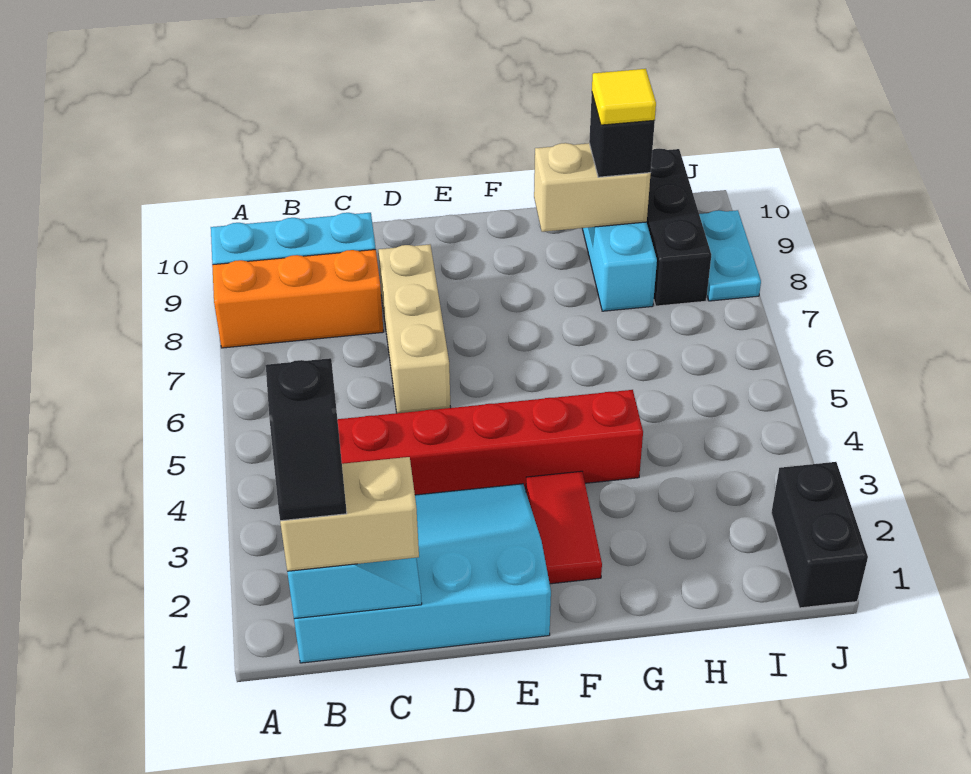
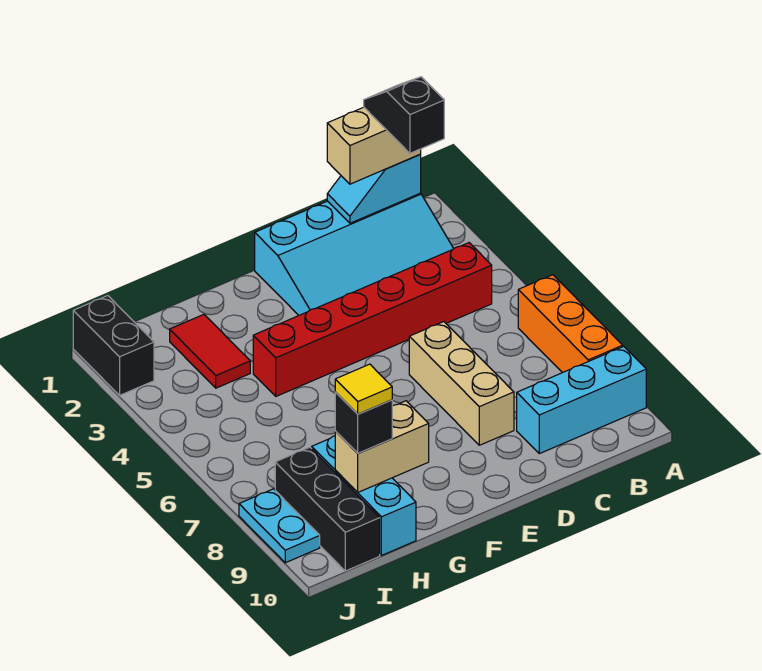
orange brick A8:C8 level 1 -> orange brick A6:A8 level 1
red tile F2:F3 level 1 -> red tile H2:H3 level 1

